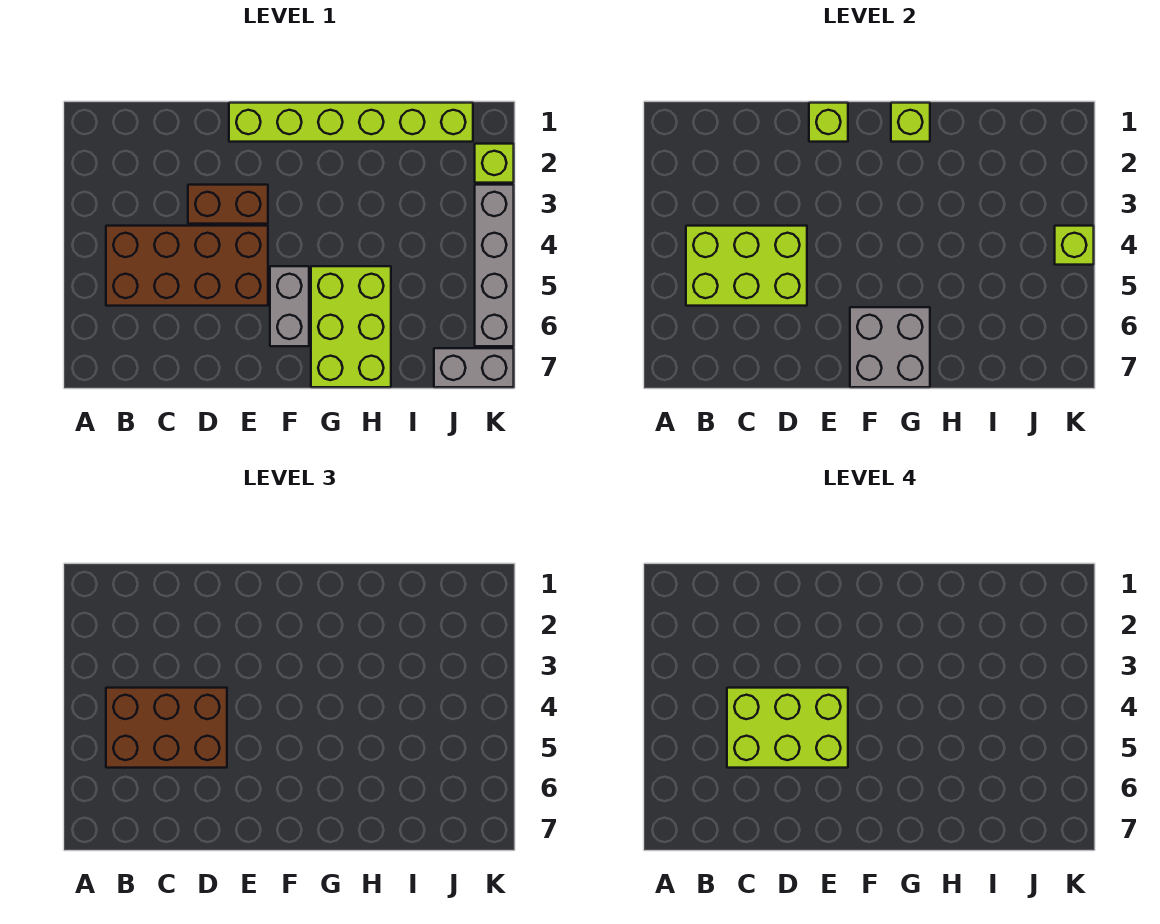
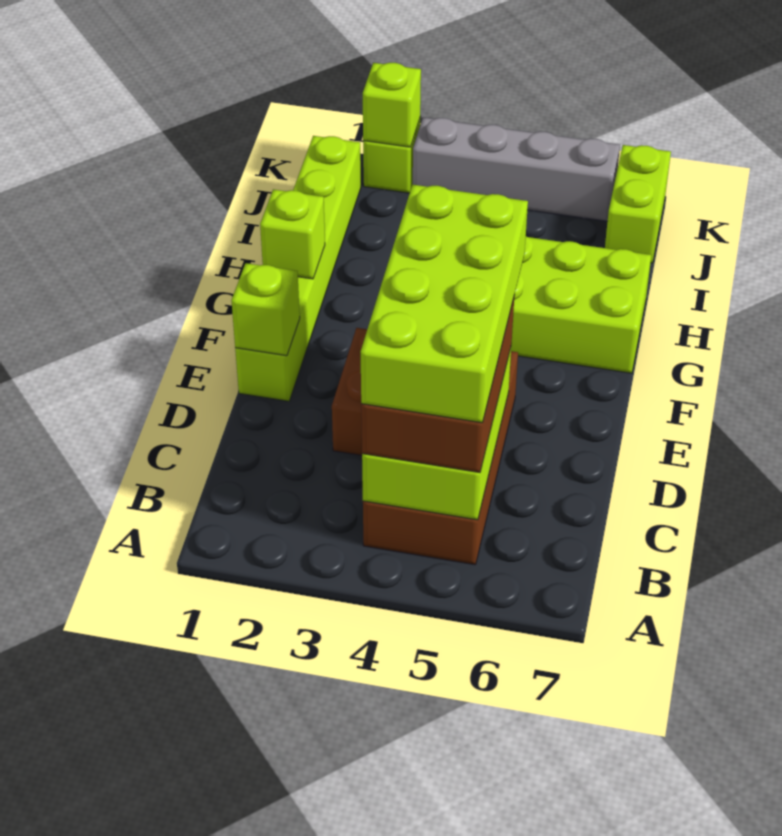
lime brick C4:E5 level 4 -> lime brick B4:E5 level 4
grey brick F5:F6 level 1 -> none
grey brick F6:G7 level 2 -> none
grey brick J7:K7 level 1 -> lime brick J7:K7 level 1
lime brick K4 level 2 -> lime brick K2 level 2

